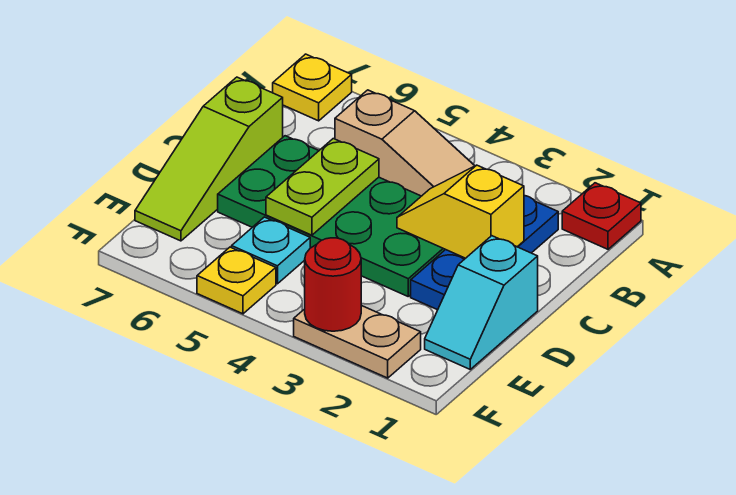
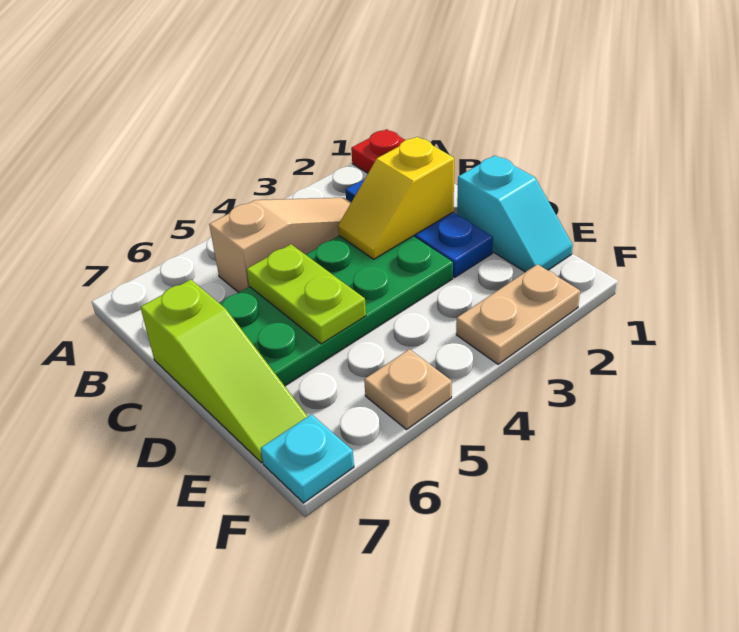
yellow plate A7 level 1 -> none
cyan plate E5 level 1 -> cyan plate F7 level 1
red round brick F3 level 2 -> none
yellow plate F5 level 1 -> tan plate F5 level 1

